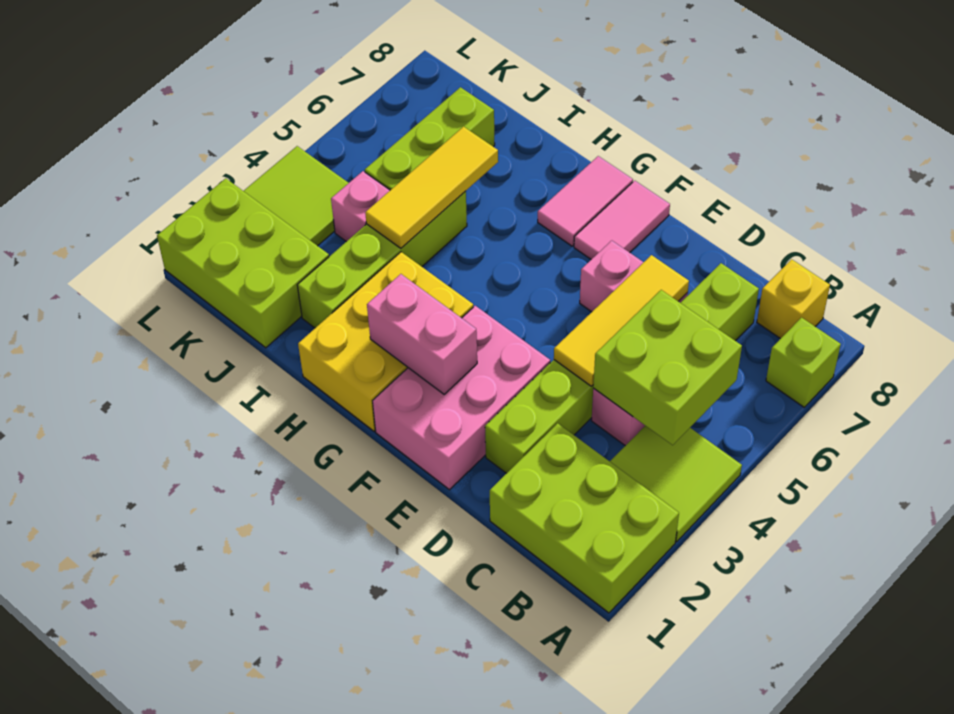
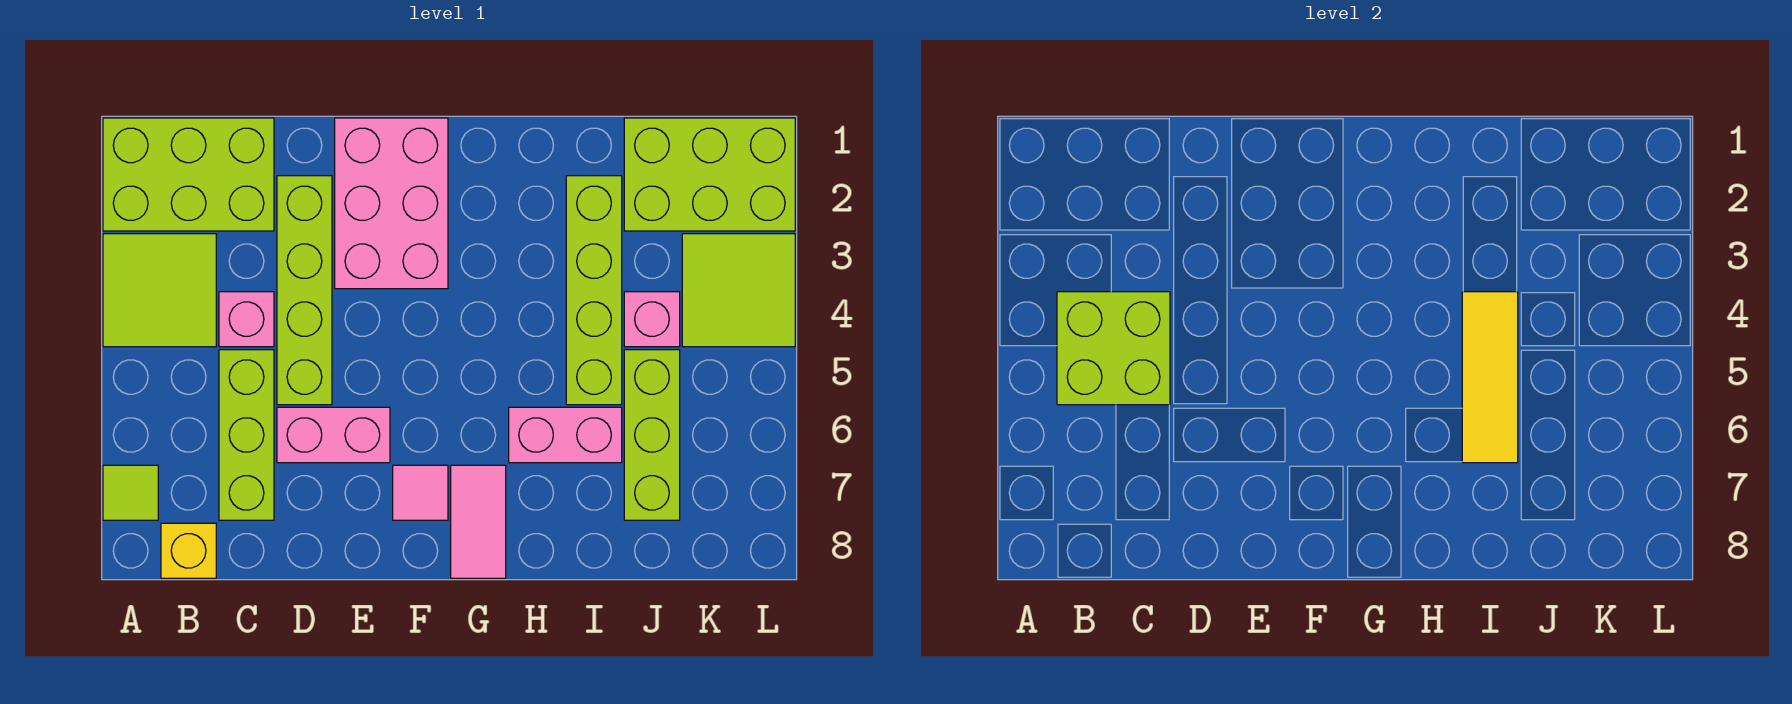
lime brick A7 level 1 -> lime tile A7 level 1
yellow tile D4:D6 level 2 -> none
pink brick F2:G2 level 2 -> pink brick H6:I6 level 1
pink tile F7:F8 level 1 -> pink tile F7 level 1
yellow brick G1:H3 level 1 -> none

